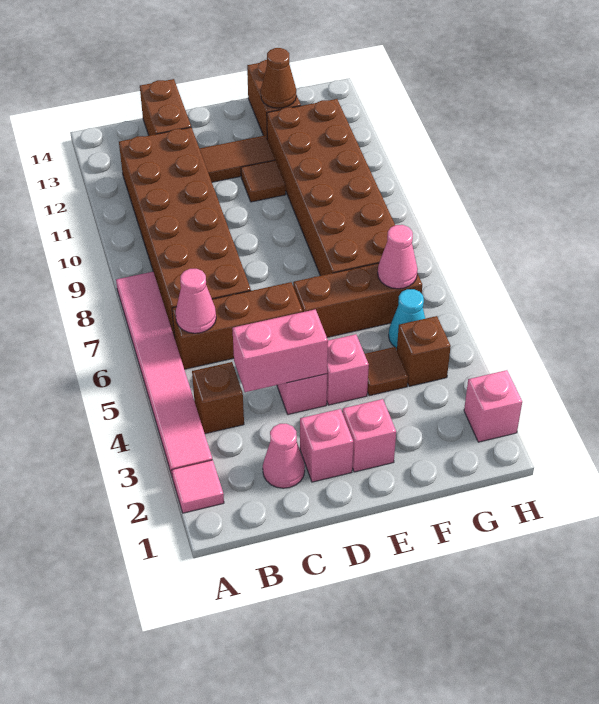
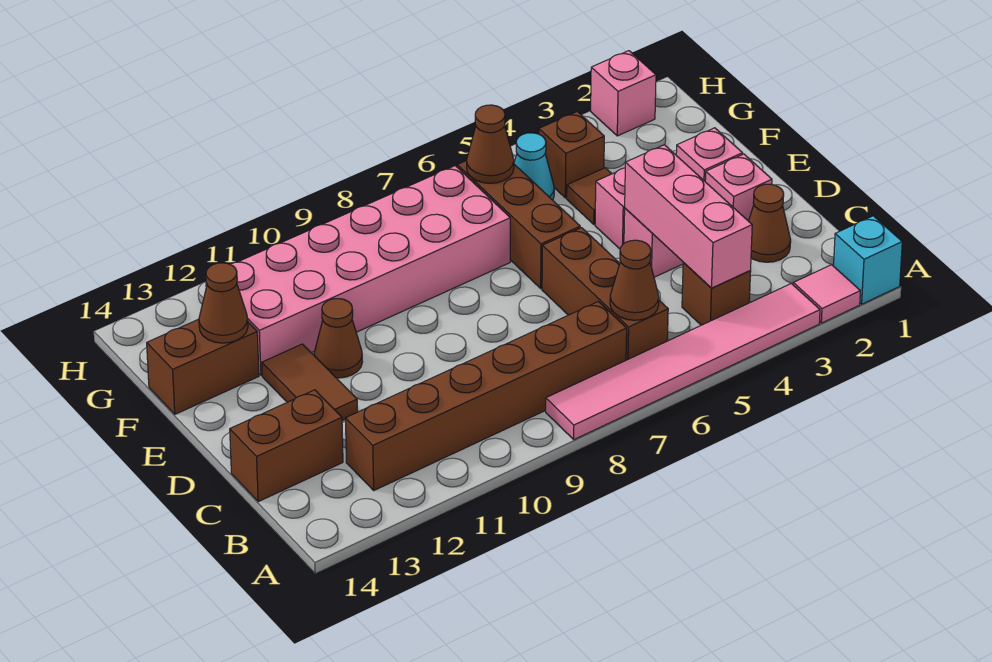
none -> cyan brick A1 level 1
pink cone B6 level 2 -> brown cone B6 level 2
brown brick B7:C12 level 1 -> brown brick B7:B12 level 1
pink cone C2 level 1 -> brown cone C2 level 1
pink brick C4:D4 level 2 -> pink brick B4:D4 level 2
brown tile E11 level 1 -> brown cone E11 level 1
brown brick F7:G12 level 1 -> pink brick F7:G12 level 1
pink cone G6 level 2 -> brown cone G6 level 2

